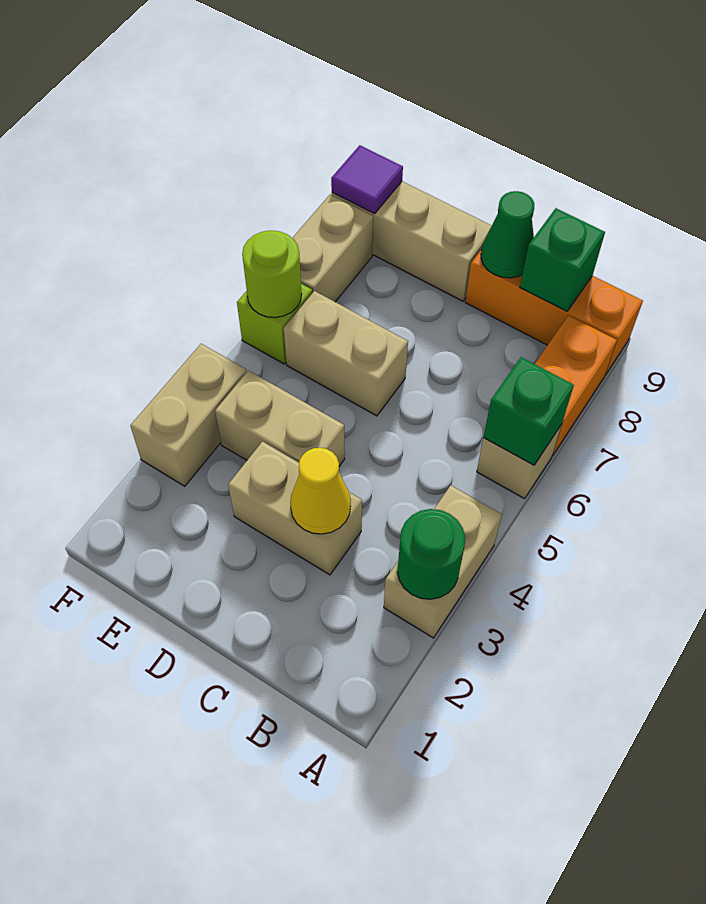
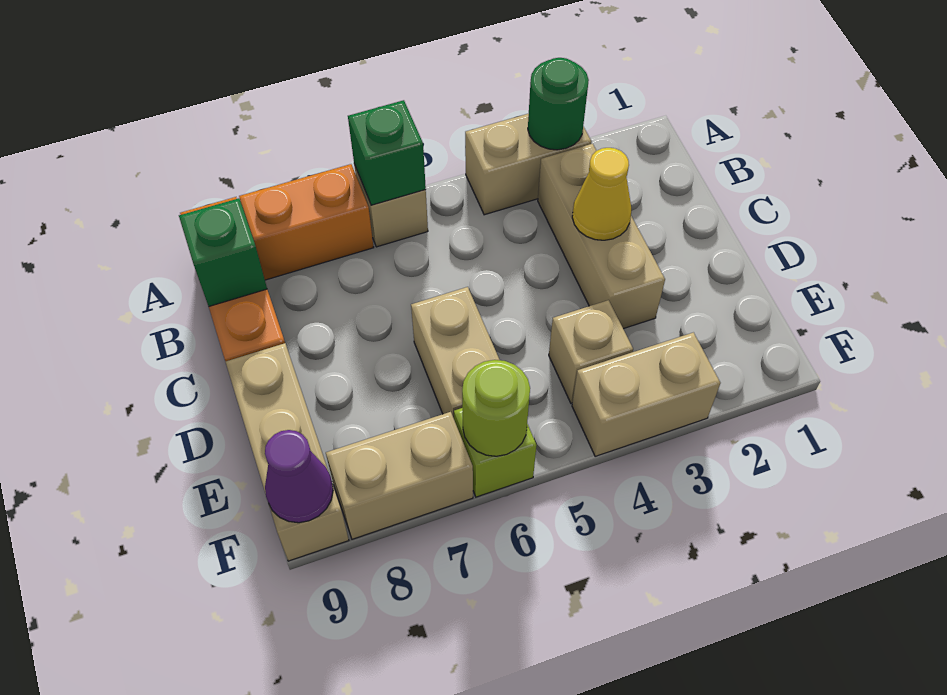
tan brick C3:D3 level 1 -> tan brick B3:D3 level 1
green cone C9 level 2 -> none
tan brick D4:E4 level 1 -> tan brick E4 level 1
purple tile F9 level 2 -> purple cone F9 level 2

